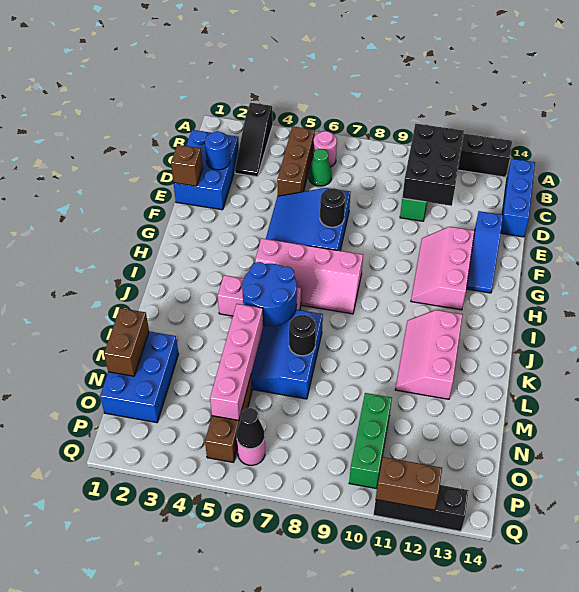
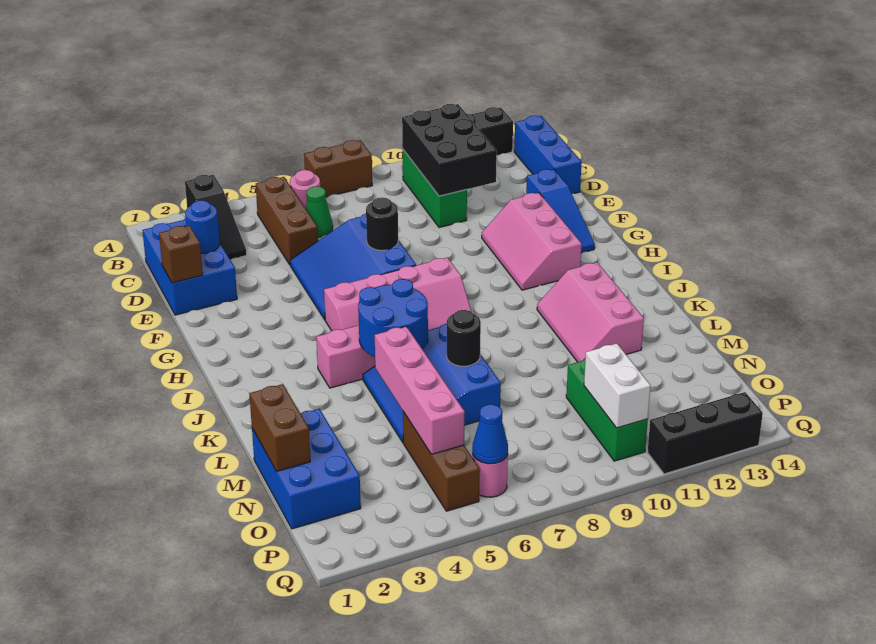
none -> white brick O10:P10 level 2
black cone P6 level 2 -> blue cone P6 level 2
brown brick Q11:Q12 level 2 -> brown brick A7:A8 level 1

